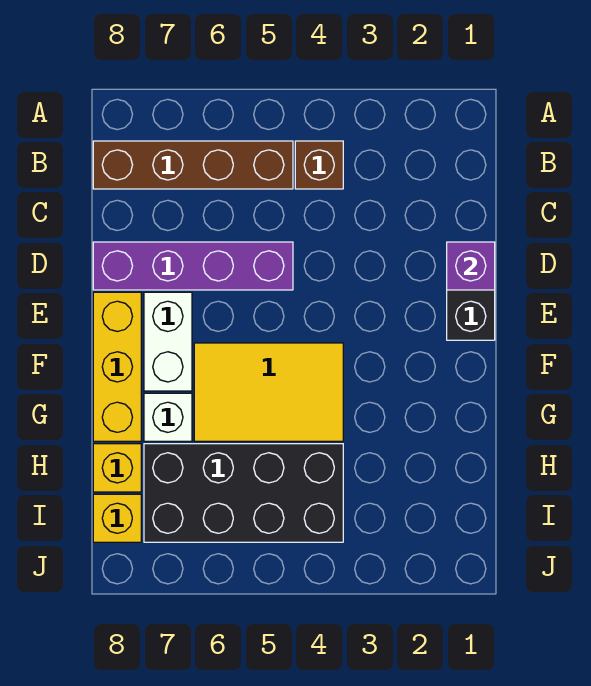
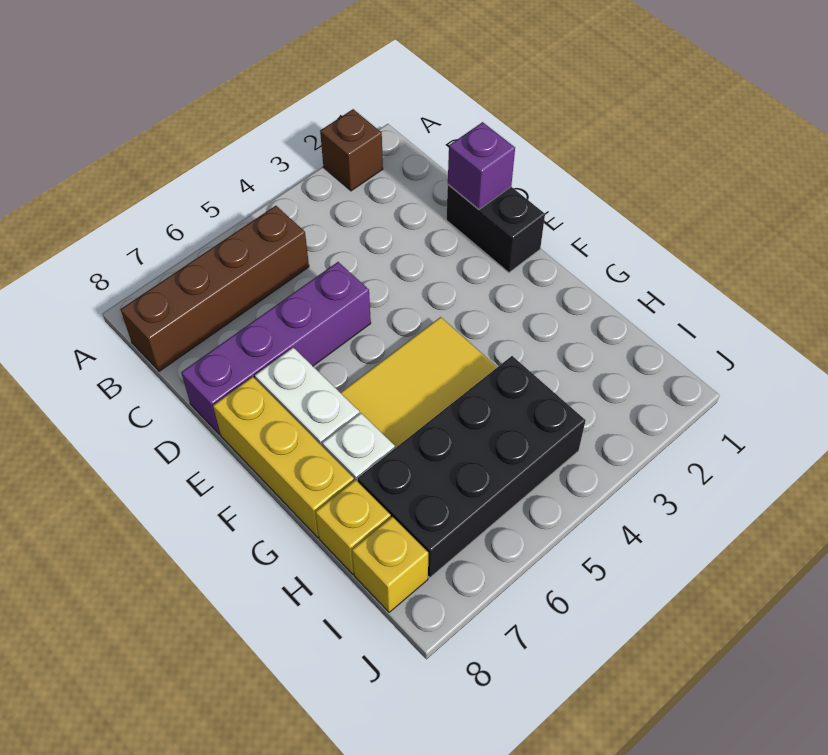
brown brick B4 level 1 -> brown brick A2 level 1

